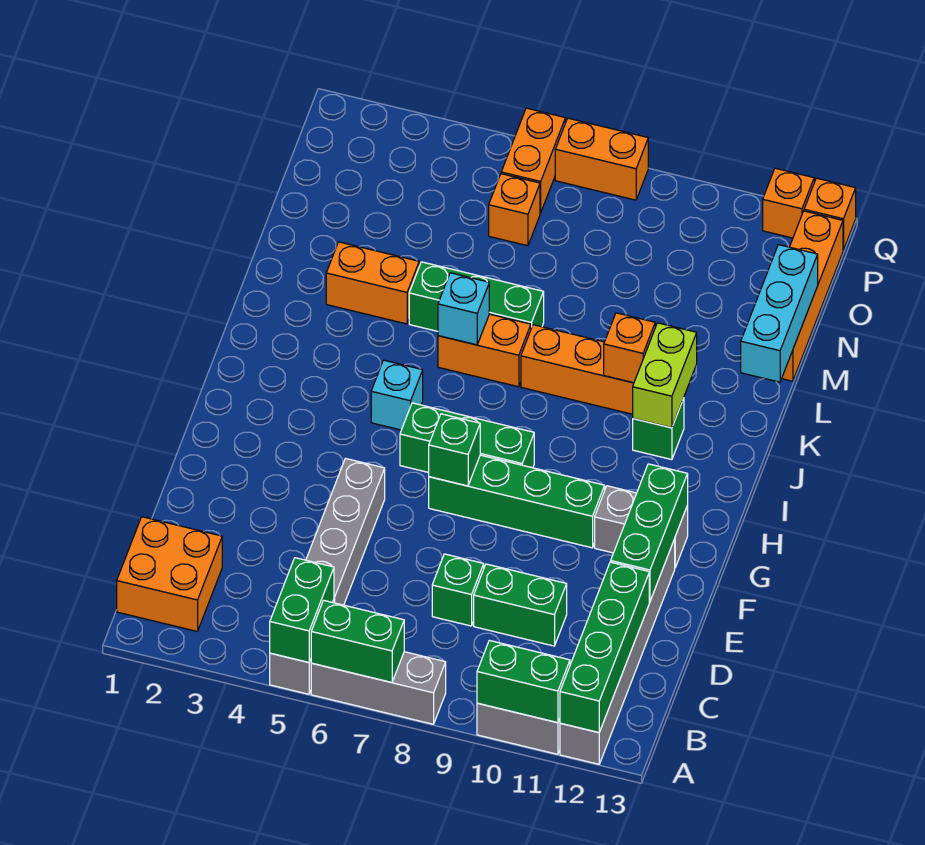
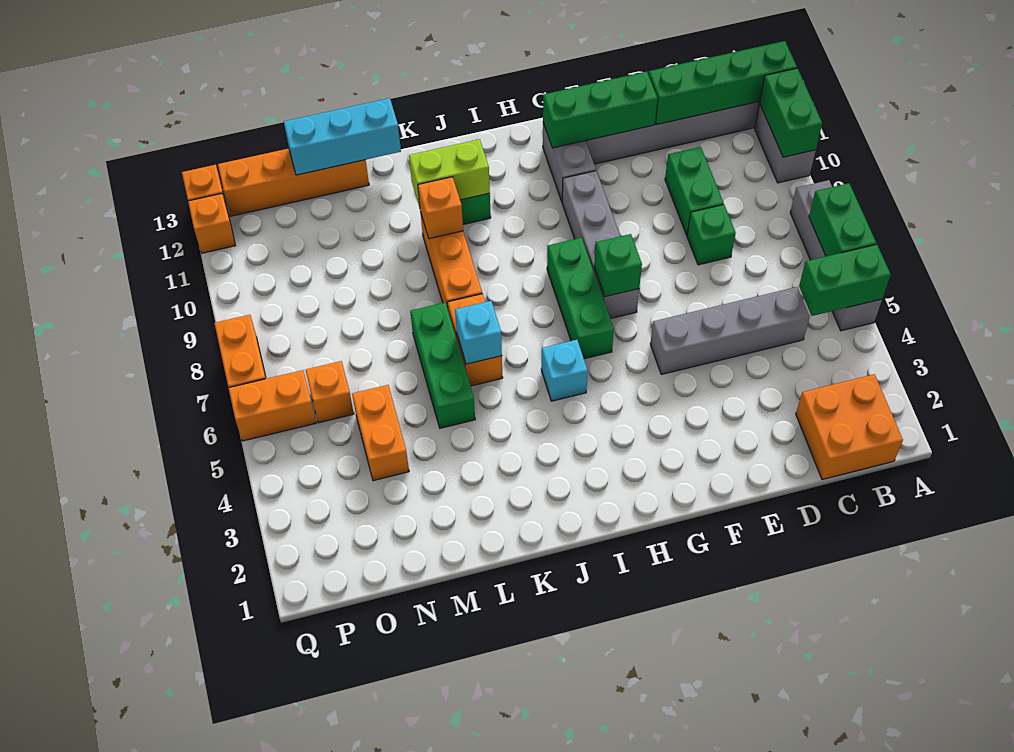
green brick G7:G10 level 1 -> grey brick G7:G10 level 1
orange brick L3:L4 level 1 -> orange brick N4:N5 level 1

